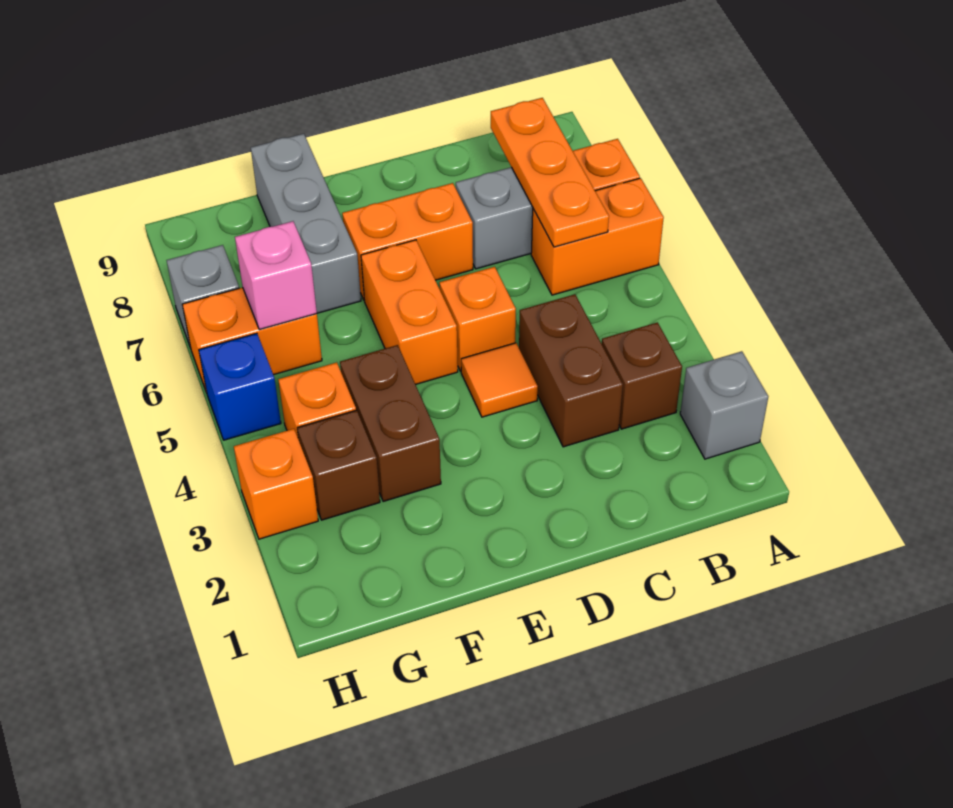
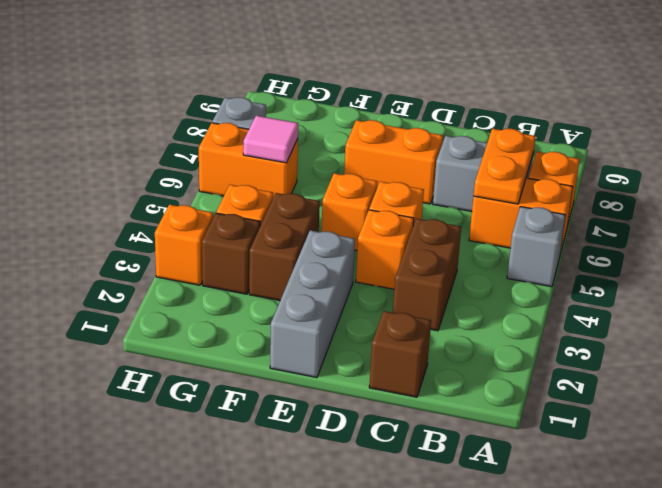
grey brick A2 level 1 -> grey brick A5 level 1
brown brick B3 level 1 -> brown brick C1 level 1
orange plate B6:B8 level 2 -> orange plate B6:B7 level 2
orange tile D4 level 1 -> orange brick D4 level 1
orange brick E5:E6 level 1 -> orange brick E5 level 1
grey brick F7:F9 level 1 -> grey brick E1:E3 level 1
pink brick G6 level 2 -> pink tile G6 level 2
blue brick H5 level 1 -> none

